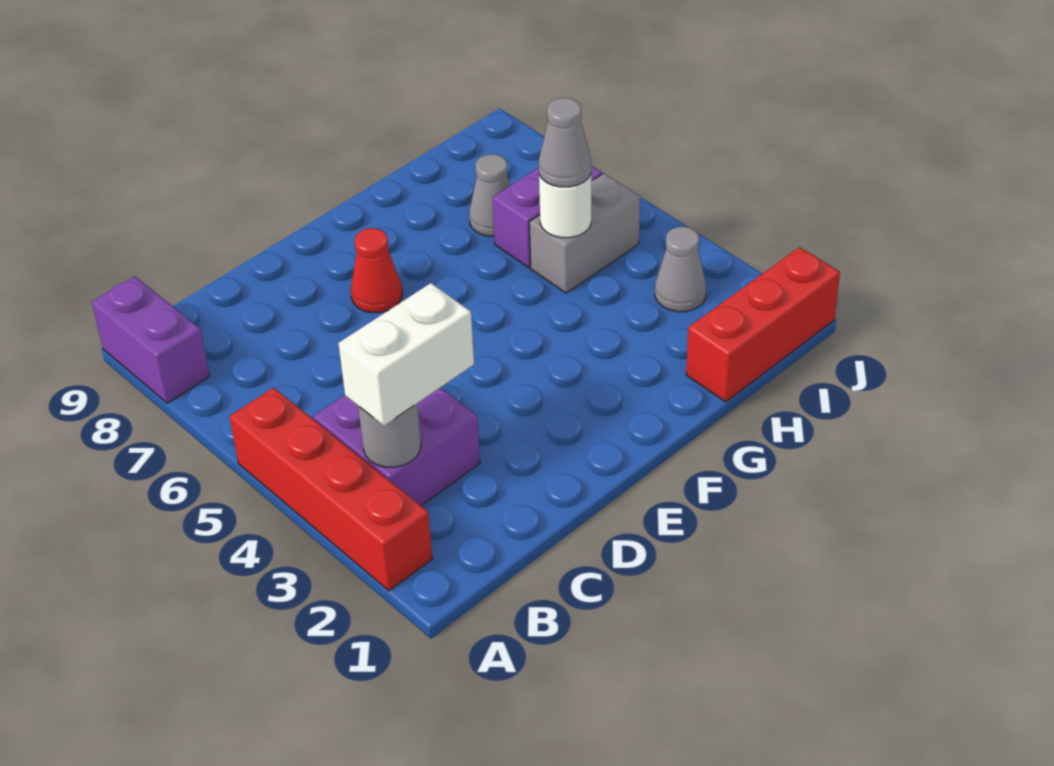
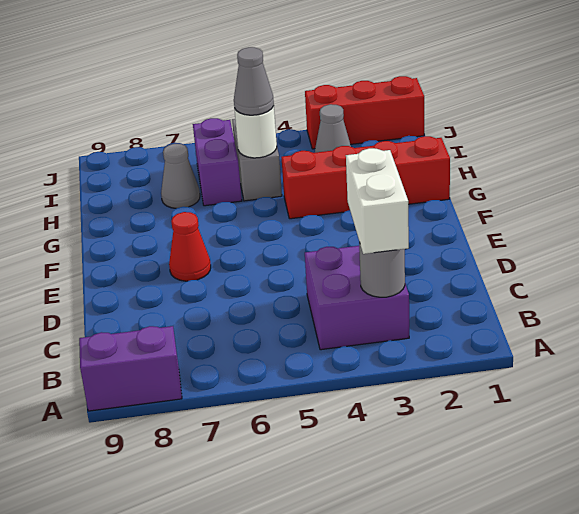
red brick A2:A5 level 1 -> red brick G1:G4 level 1
red brick H1:J1 level 1 -> red brick J1:J3 level 1

